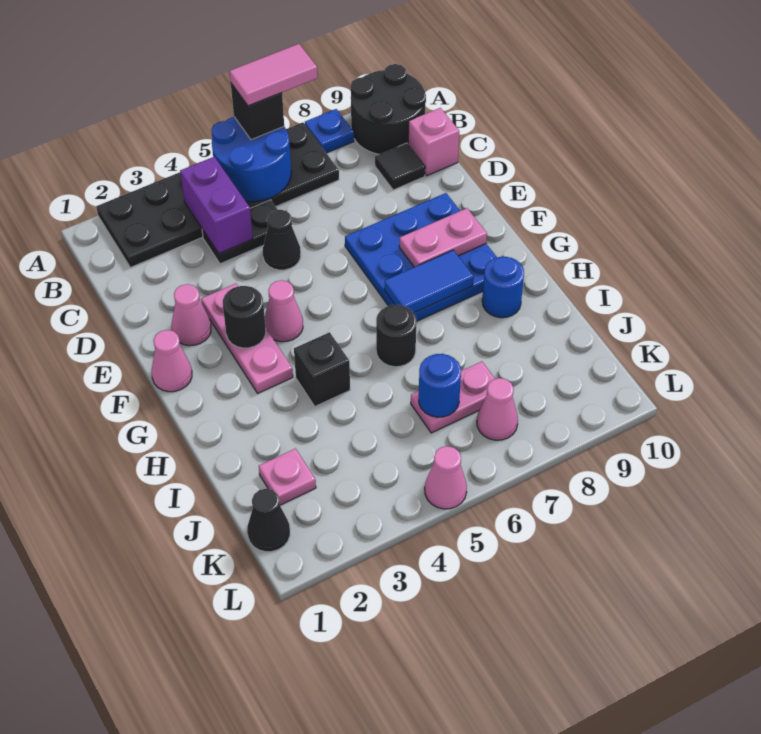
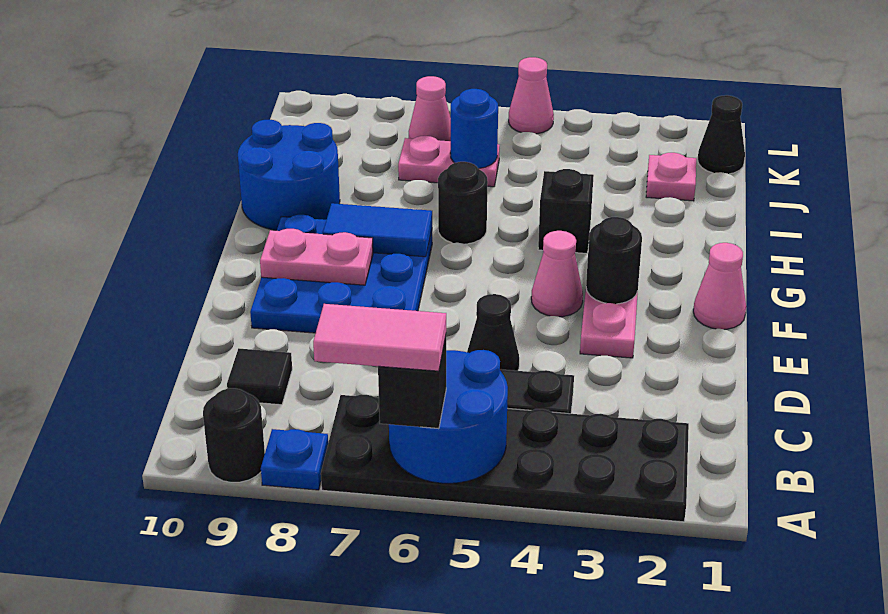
black round brick A9:B10 level 1 -> black round brick A9 level 1
purple brick B4:C4 level 2 -> none
pink brick C10 level 1 -> none
pink cone E2 level 1 -> none
blue round brick H9 level 1 -> blue round brick H9:I10 level 1

